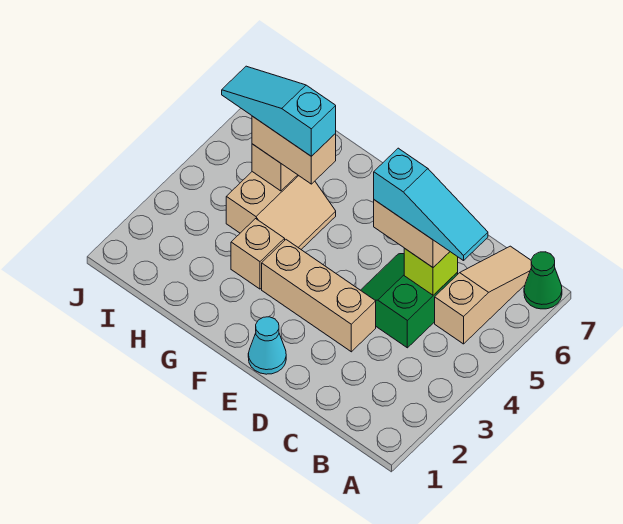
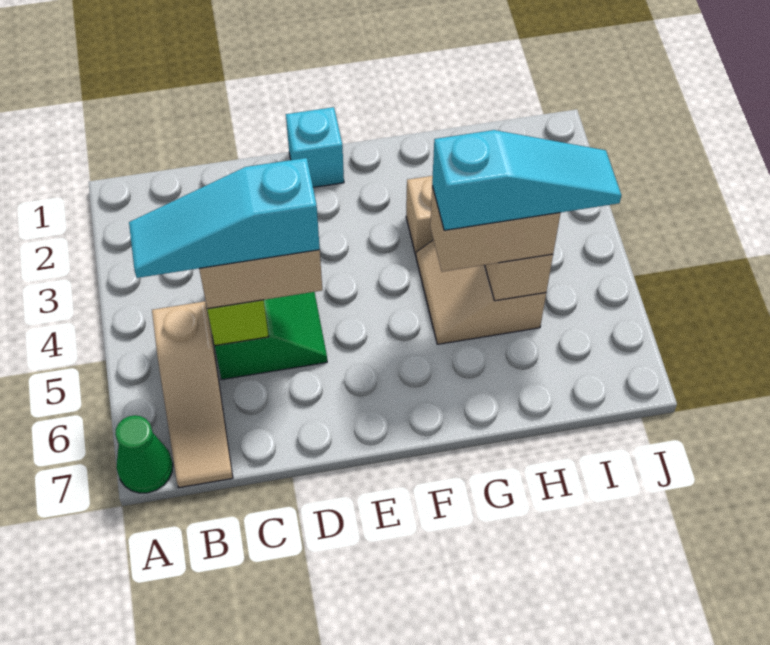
tan brick D3:F3 level 1 -> none
cyan cone E1 level 1 -> cyan brick E1 level 1

